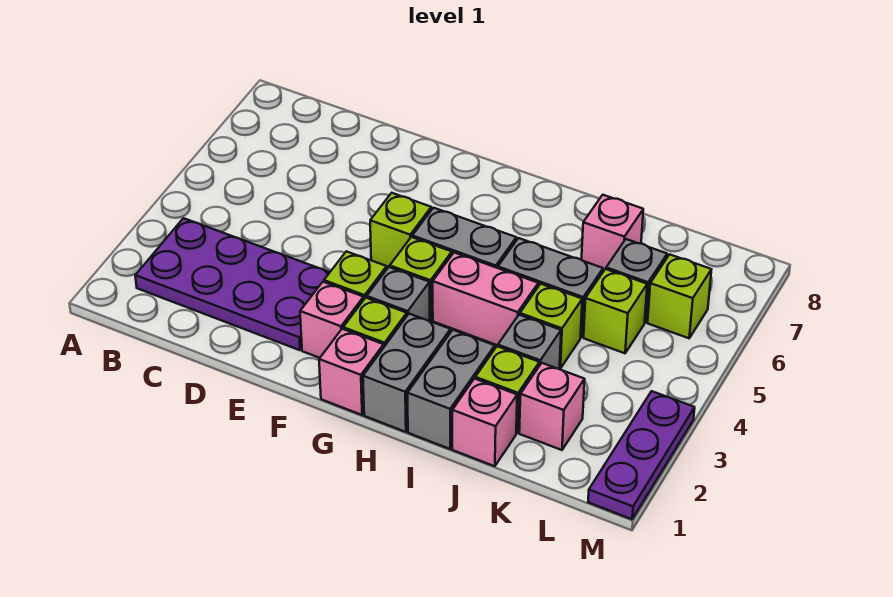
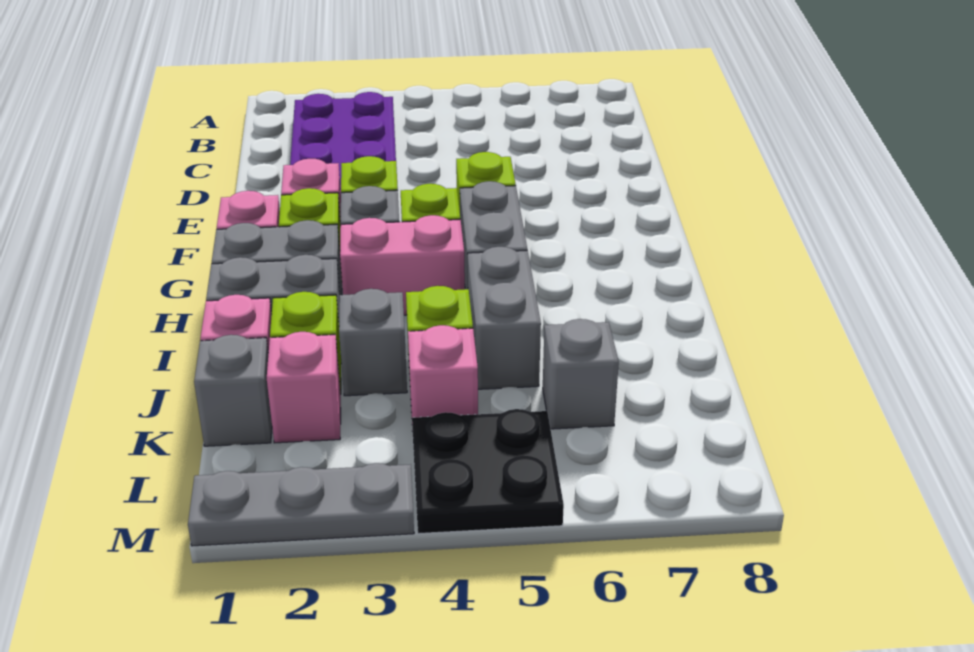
pink brick H4:I4 level 1 -> pink brick H3:H4 level 1
pink brick J7 level 1 -> pink brick K4 level 1
none -> grey brick K1 level 1
lime brick K5 level 1 -> none
none -> black plate L4:M5 level 1
lime brick L6 level 1 -> none
purple plate M1:M3 level 1 -> grey plate M1:M3 level 1

